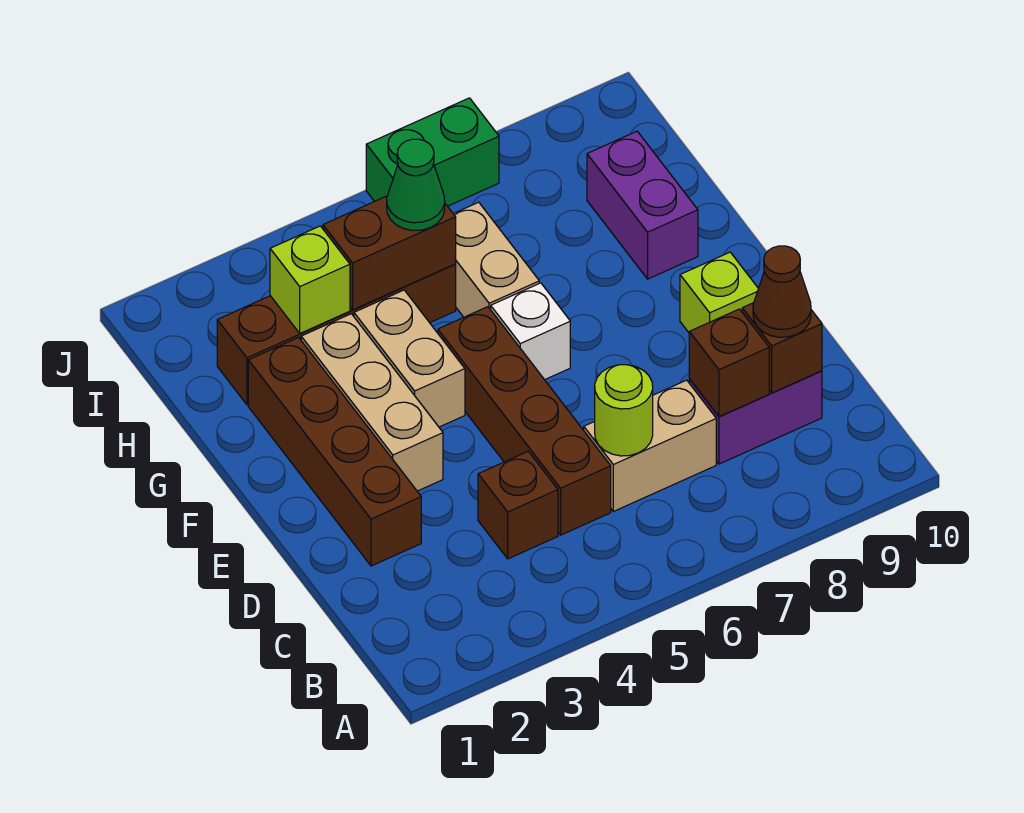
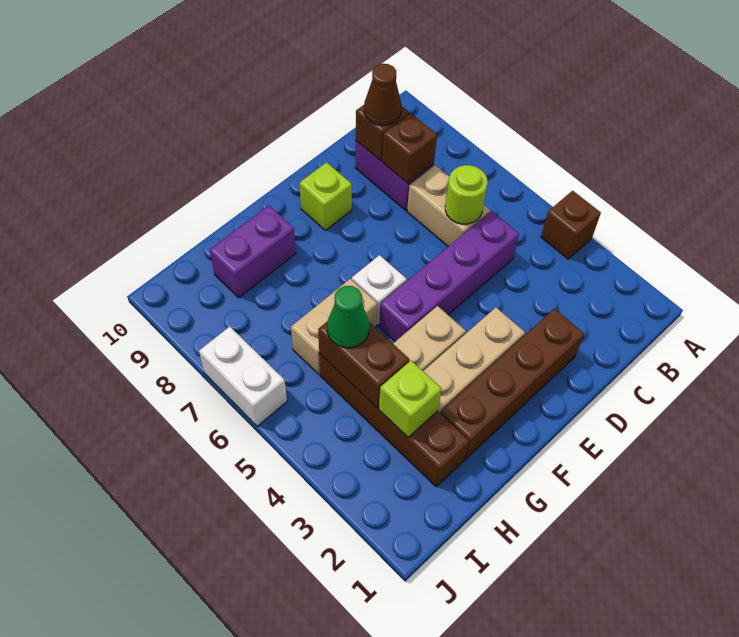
brown brick C4 level 1 -> brown brick A4 level 1
brown brick C5:F5 level 1 -> purple brick C5:F5 level 1
green brick J6:J7 level 1 -> white brick J6:J7 level 1

